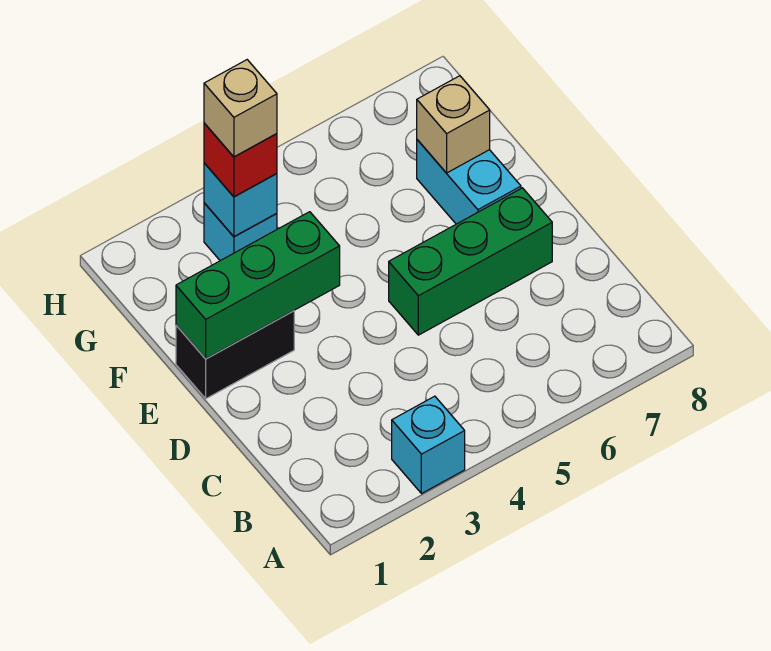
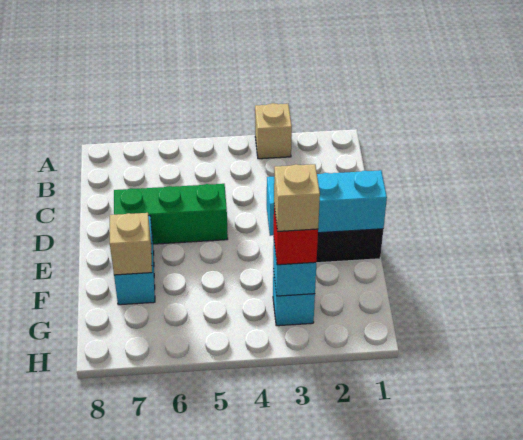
cyan brick A3 level 1 -> tan brick A3 level 1
green brick E1:E3 level 2 -> cyan brick E1:E3 level 2

